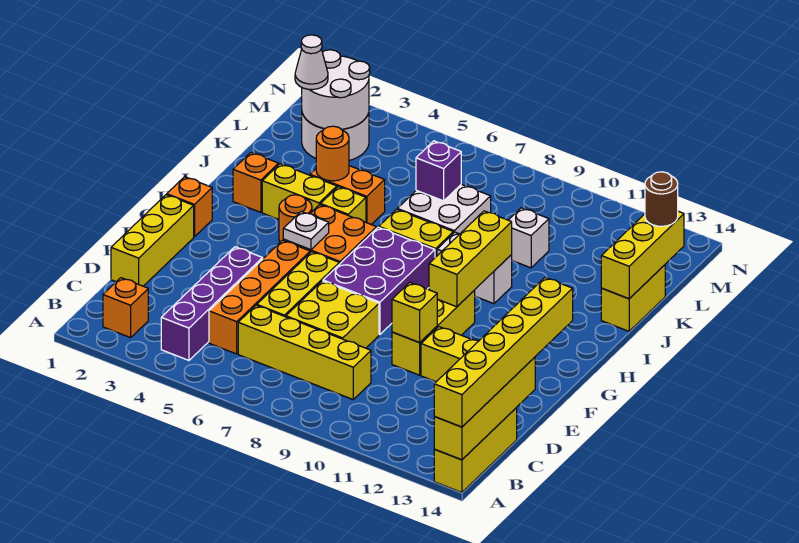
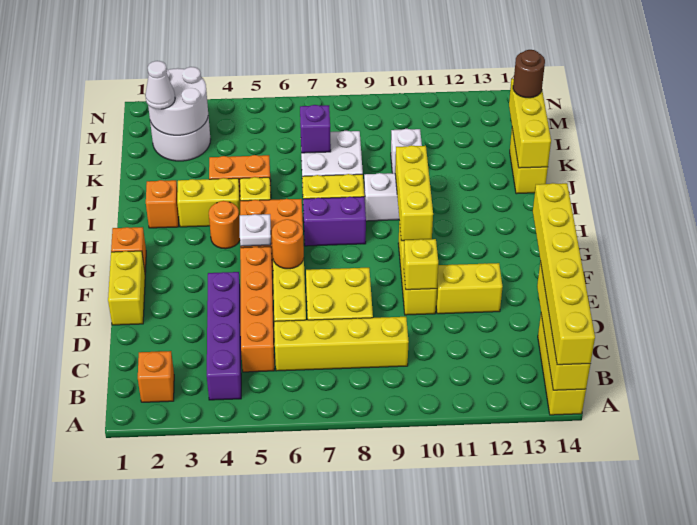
yellow brick D1:F1 level 1 -> yellow brick E1:F1 level 1
purple brick F7:H8 level 1 -> purple brick H7:H8 level 1
orange round brick J4 level 2 -> orange round brick F6 level 2

